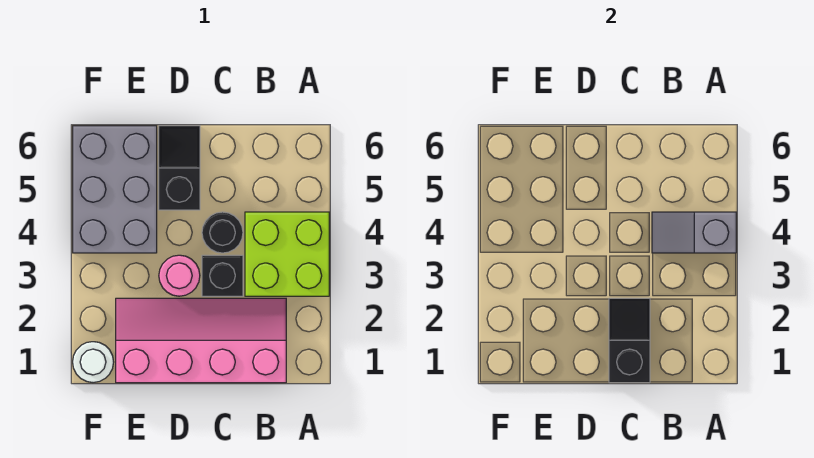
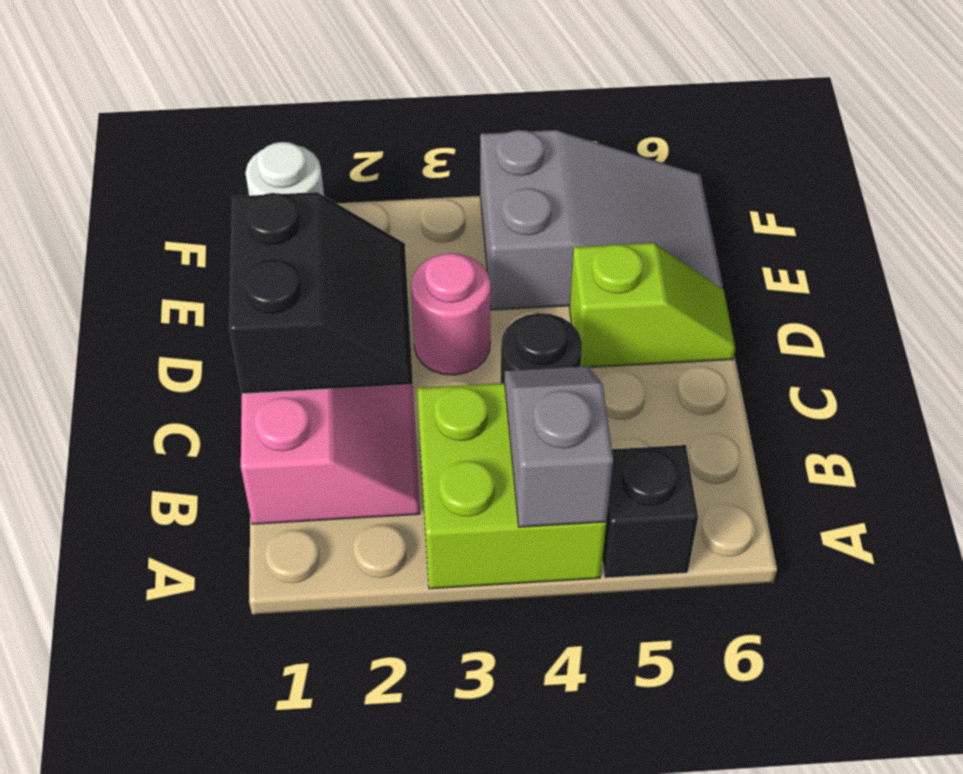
black slope C1:C2 level 2 top 1 -> black slope C1:D2 level 2 top 1
black brick C3 level 1 -> black brick A5 level 1
black slope D5:D6 level 1 top 5 -> lime slope D5:D6 level 1 top 5
grey brick E4:F6 level 1 -> grey slope E4:F6 level 1 top 4

